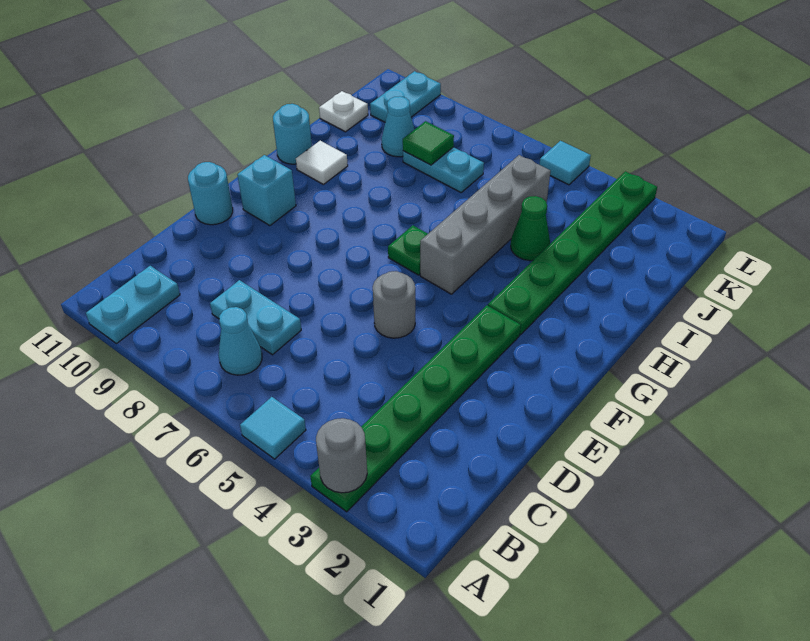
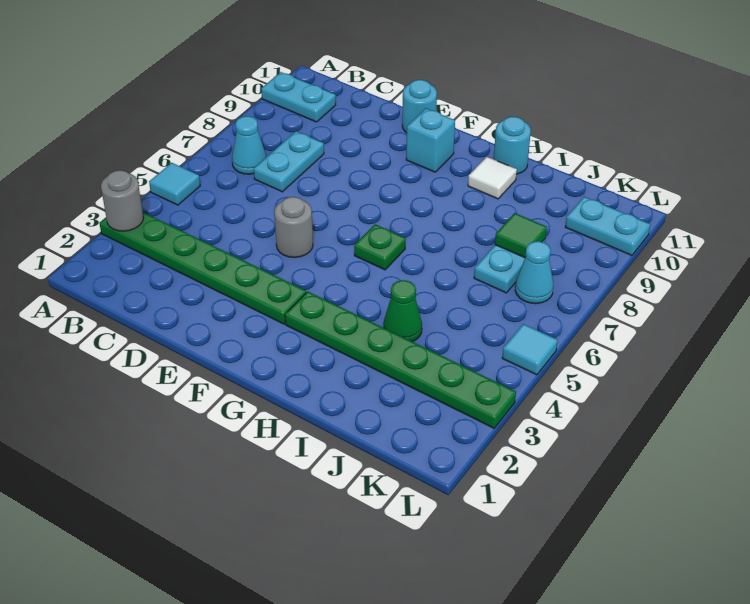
grey brick G5:J5 level 1 -> none
cyan cone J9 level 1 -> cyan cone K7 level 1
white plate J11 level 1 -> none

